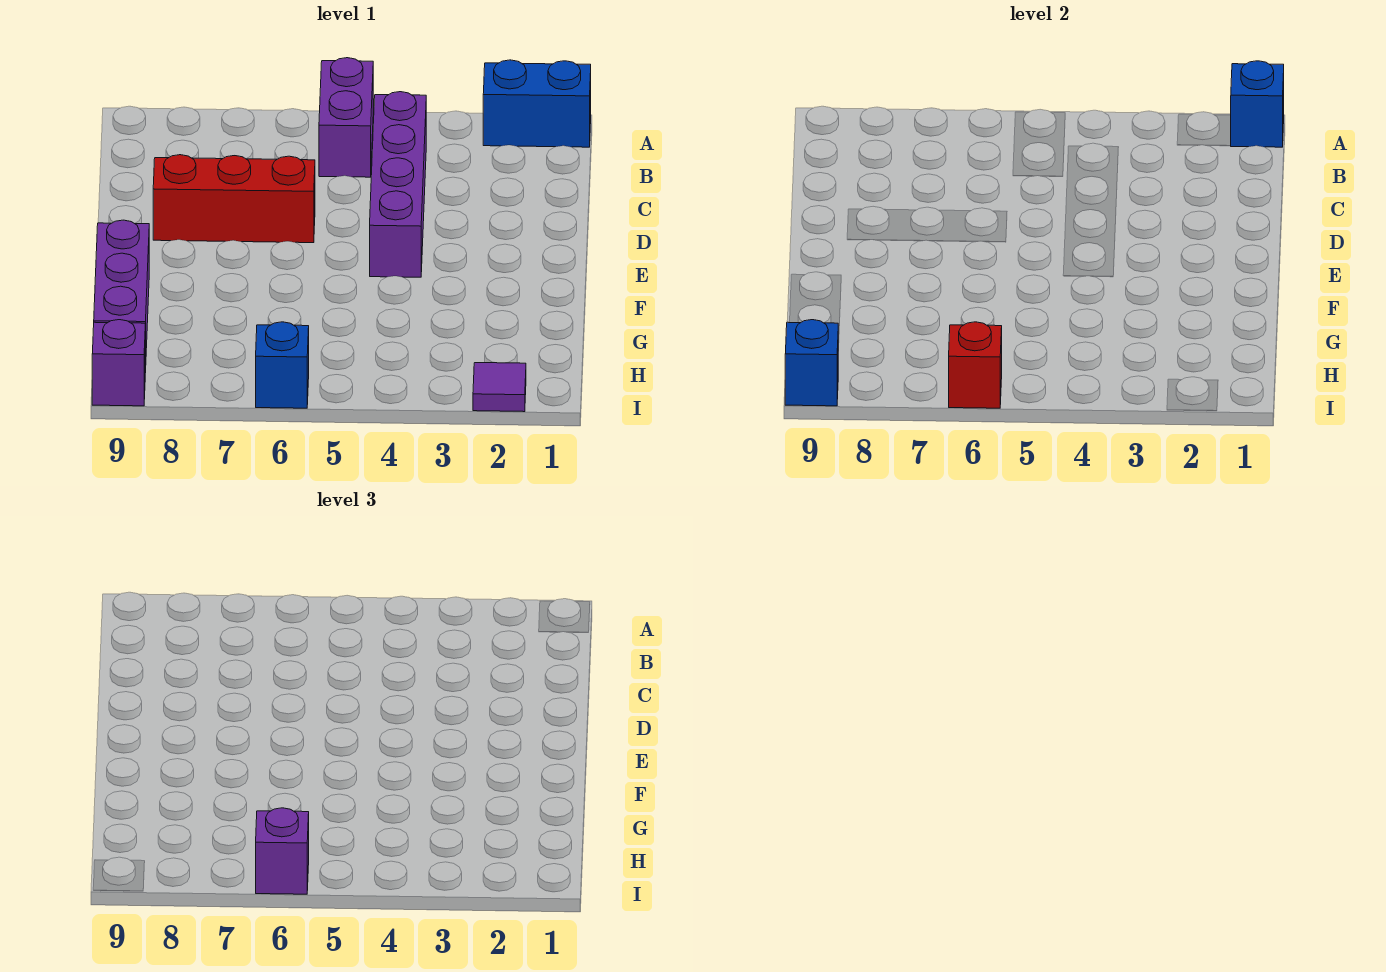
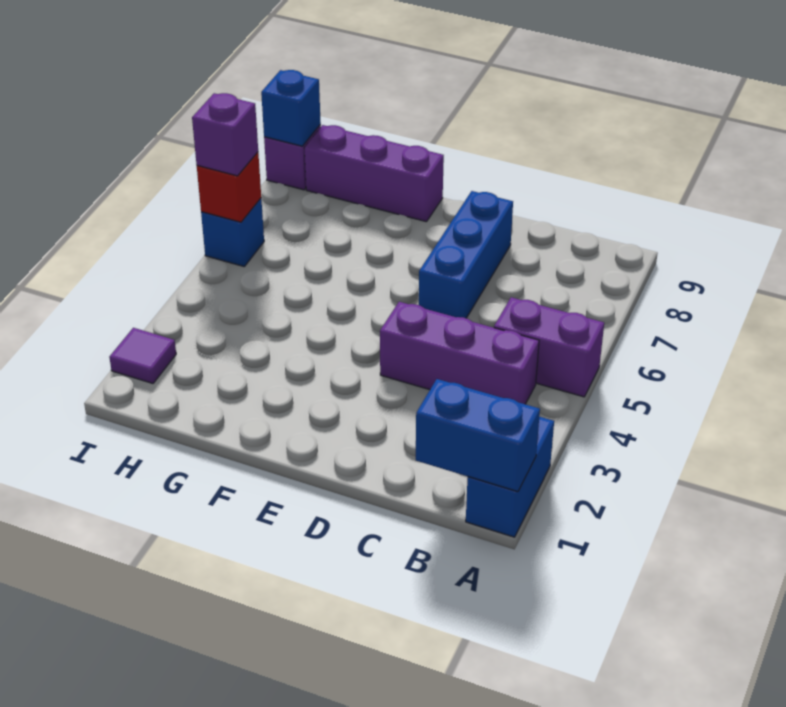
blue brick A1 level 2 -> blue brick A1:B1 level 2
purple brick B4:E4 level 1 -> purple brick B4:D4 level 1
red brick D6:D8 level 1 -> blue brick D6:D8 level 1

